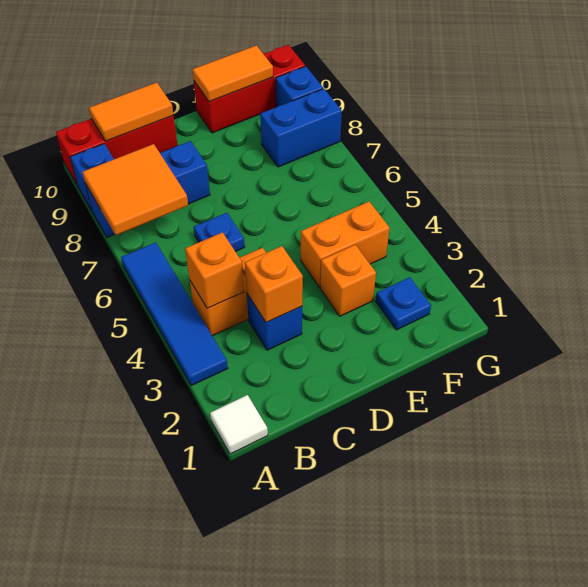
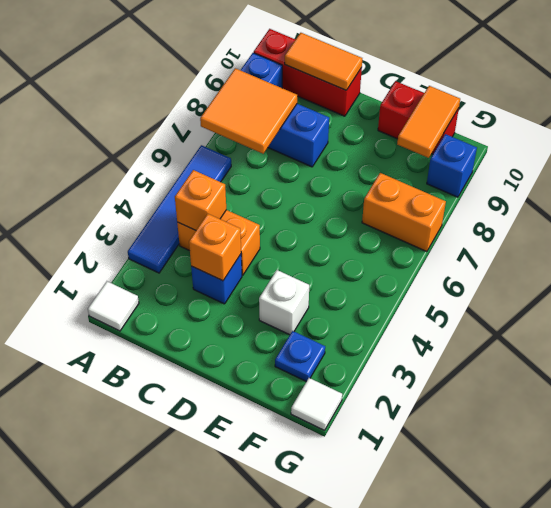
blue plate C6 level 1 -> none
orange brick E3 level 1 -> white brick E3 level 1
orange brick E4:F4 level 1 -> orange brick F7:G7 level 1
red brick E10:G10 level 1 -> red brick E10:F10 level 1
orange tile E10:F10 level 2 -> orange tile F9:F10 level 2
blue brick F8:G8 level 1 -> none
none -> white tile G1 level 1

